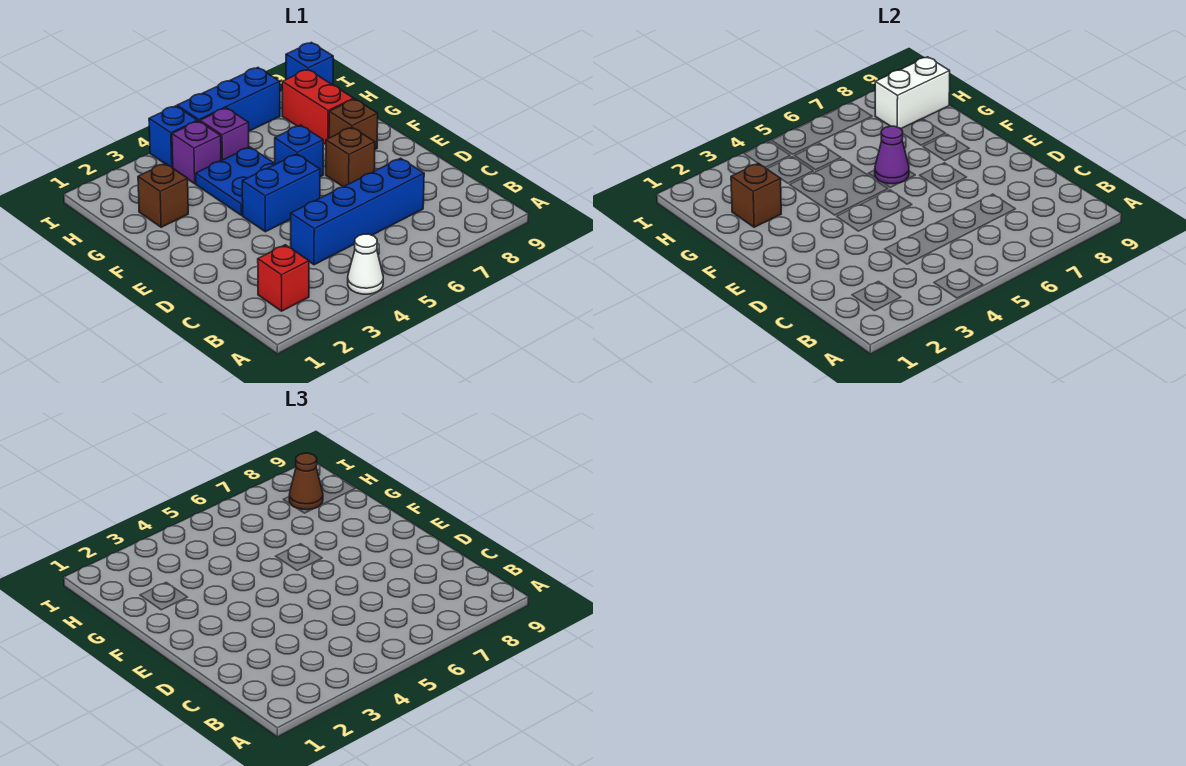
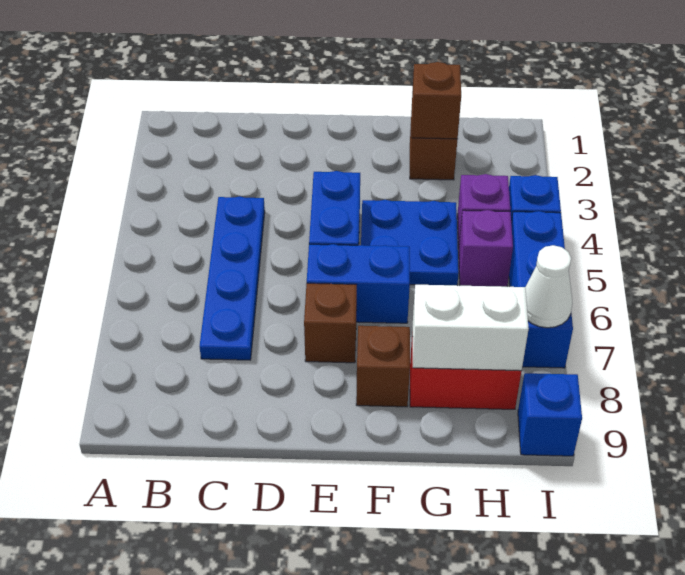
white cone A4 level 1 -> white cone I7 level 2
red brick B2 level 1 -> none
blue brick C4:C7 level 1 -> blue plate C4:C7 level 1
blue brick F6 level 1 -> blue brick E6:F6 level 1
purple cone F6 level 2 -> none
white brick H8:H9 level 2 -> white brick G8:H8 level 2
brown cone H8 level 3 -> none

